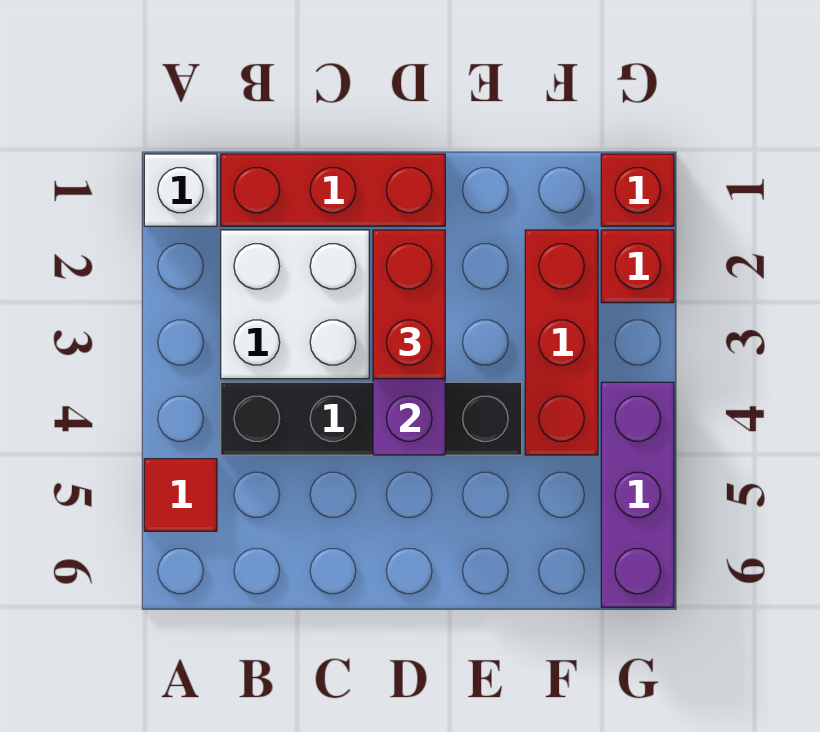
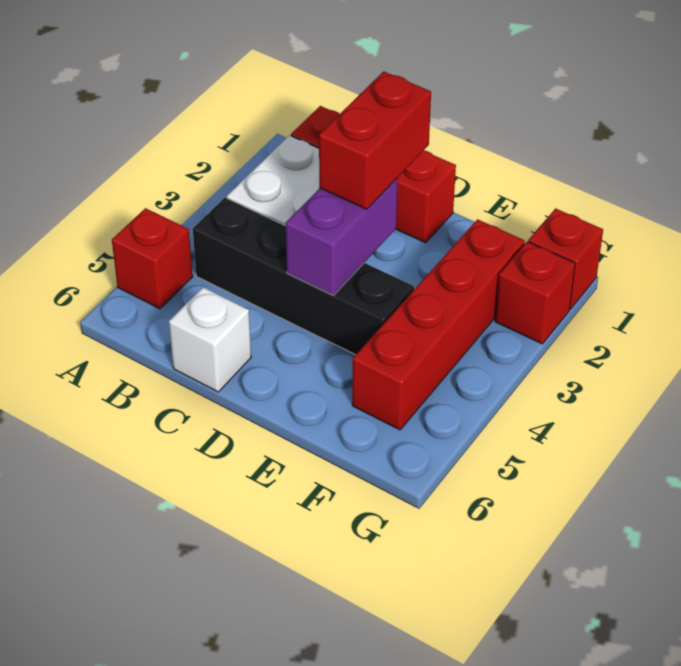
white brick A1 level 1 -> white brick C6 level 1
red tile A5 level 1 -> red brick A5 level 1
red brick F2:F4 level 1 -> red brick F2:F5 level 1
purple brick G4:G6 level 1 -> none

